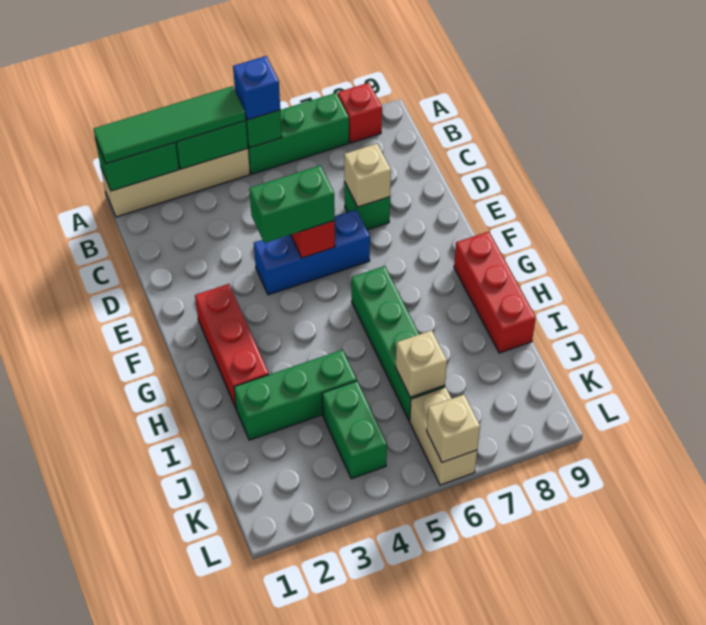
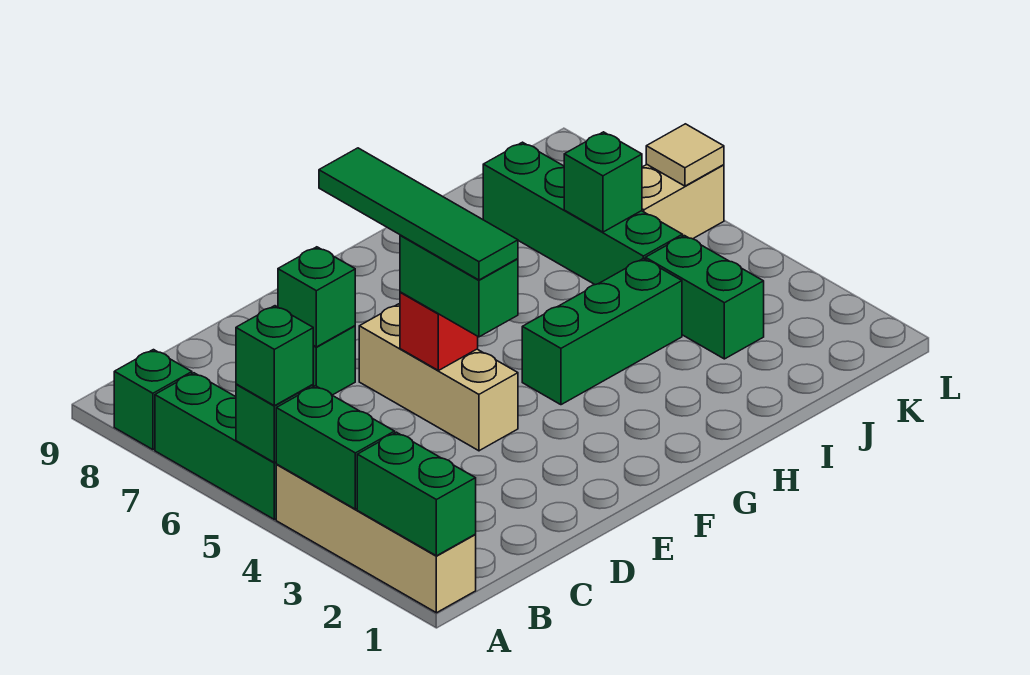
green tile A1:A4 level 3 -> green tile E4:E7 level 4
blue brick A5 level 3 -> green brick A5 level 3
red brick A8 level 1 -> green brick A8 level 1
tan brick D7 level 2 -> green brick D7 level 2
blue brick E4:E6 level 1 -> tan brick E4:E6 level 1
red brick F2:H2 level 1 -> none
green brick G6:J6 level 1 -> green brick J5:J8 level 1
red brick G9:I9 level 1 -> none
green brick I2:I4 level 1 -> green brick G4:I4 level 1
green brick J4:K4 level 1 -> green brick J3:J4 level 1
tan brick J6 level 2 -> green brick J6 level 2
tan brick L6 level 2 -> tan tile L6 level 2

